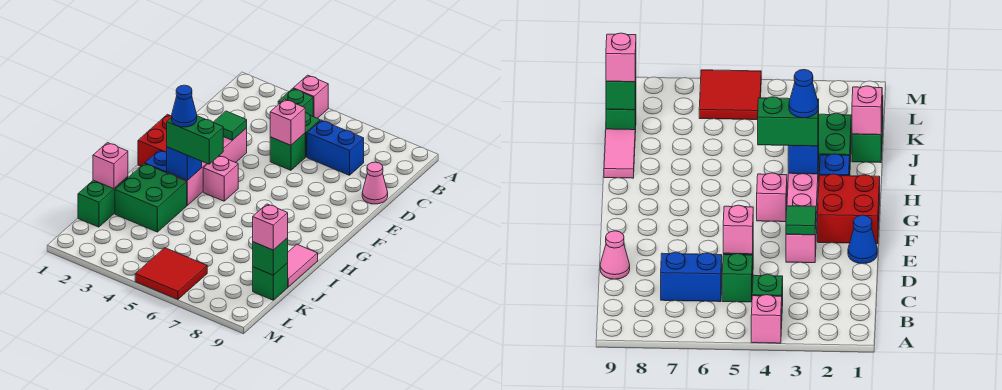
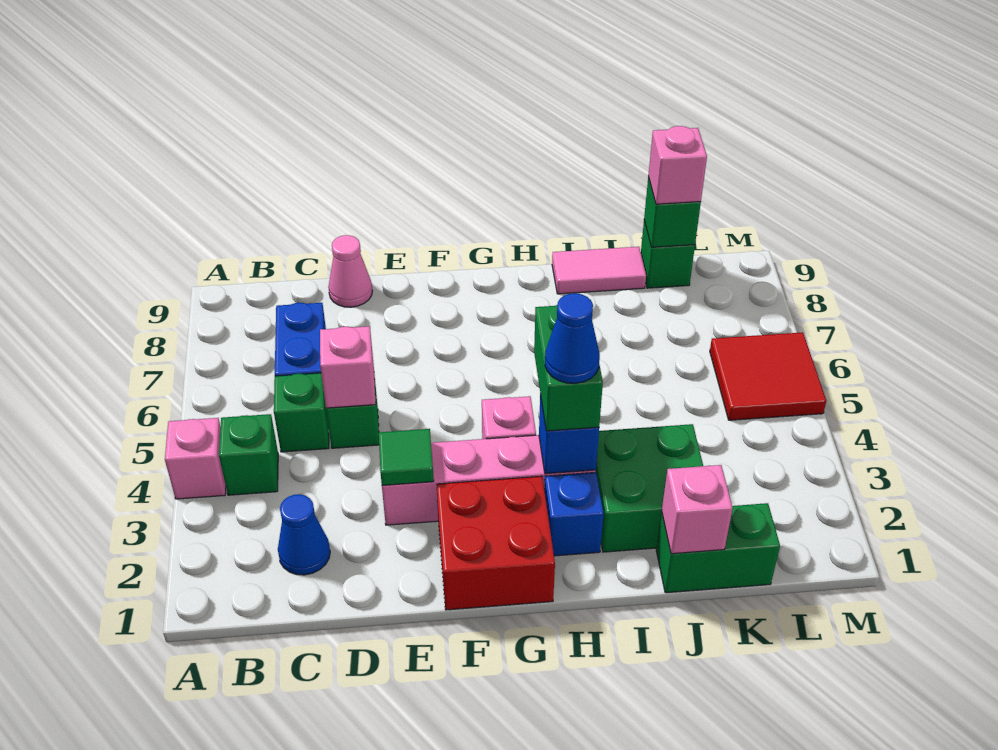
blue cone E1 level 1 -> blue cone C2 level 1

